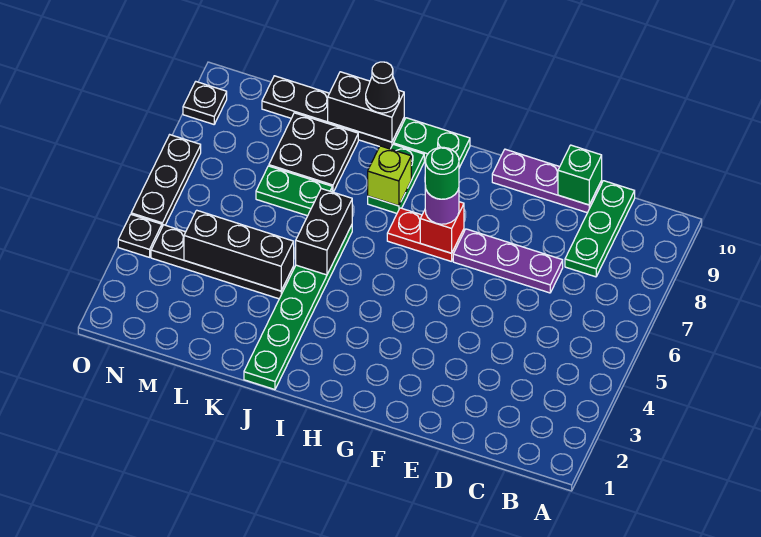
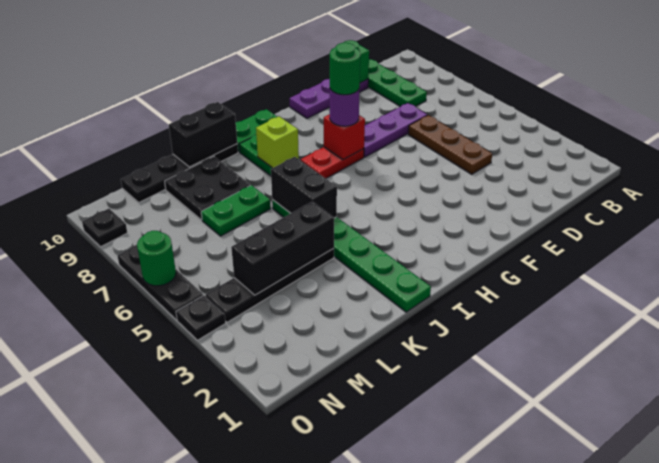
none -> brown plate D4:D6 level 1
black cone J10 level 3 -> none
none -> green round brick O6 level 2

